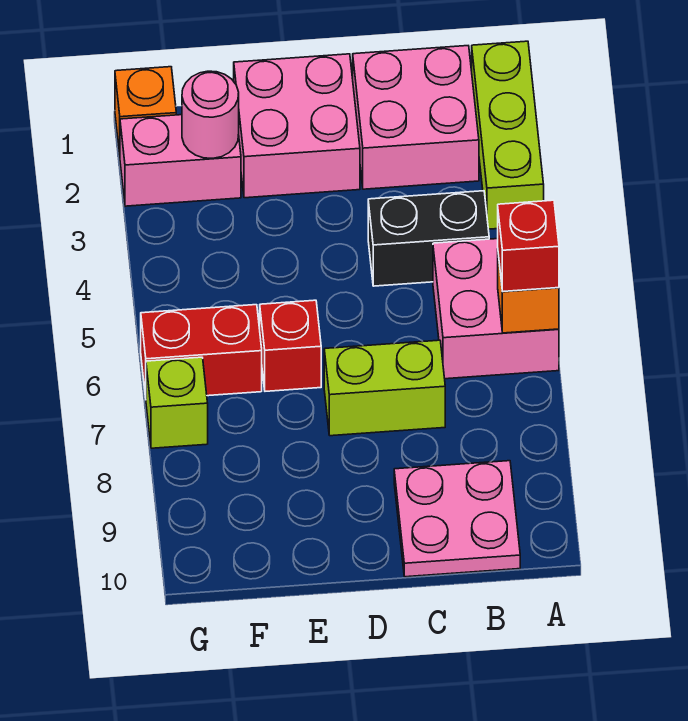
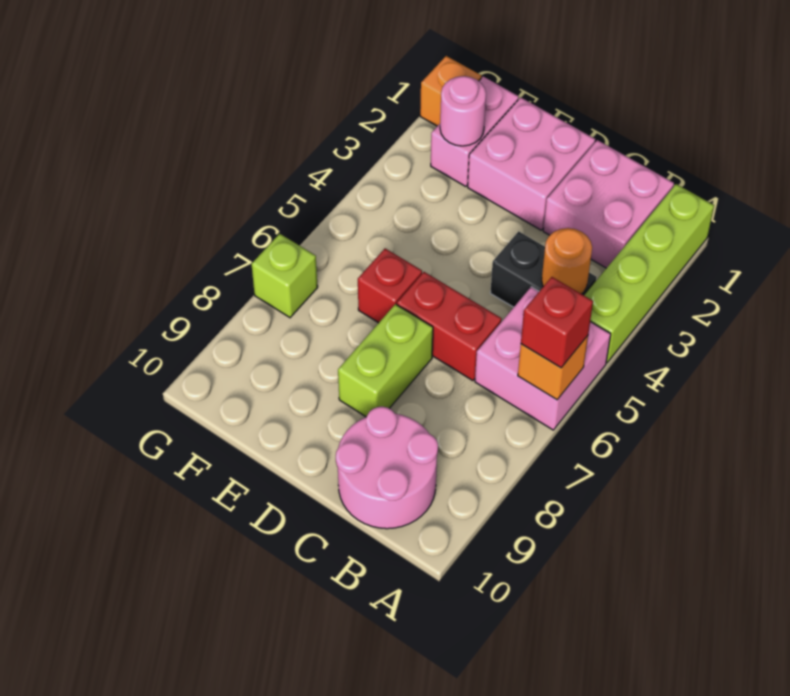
lime brick A1:A3 level 1 -> lime brick A1:A4 level 1
none -> orange round brick B4 level 2
pink plate B9:C10 level 1 -> pink round brick B9:C10 level 1
lime brick C7:D7 level 1 -> lime brick D7:D8 level 1
pink brick F2:G2 level 1 -> pink brick F1:F2 level 1
red brick F6:G6 level 1 -> red brick C6:D6 level 1

